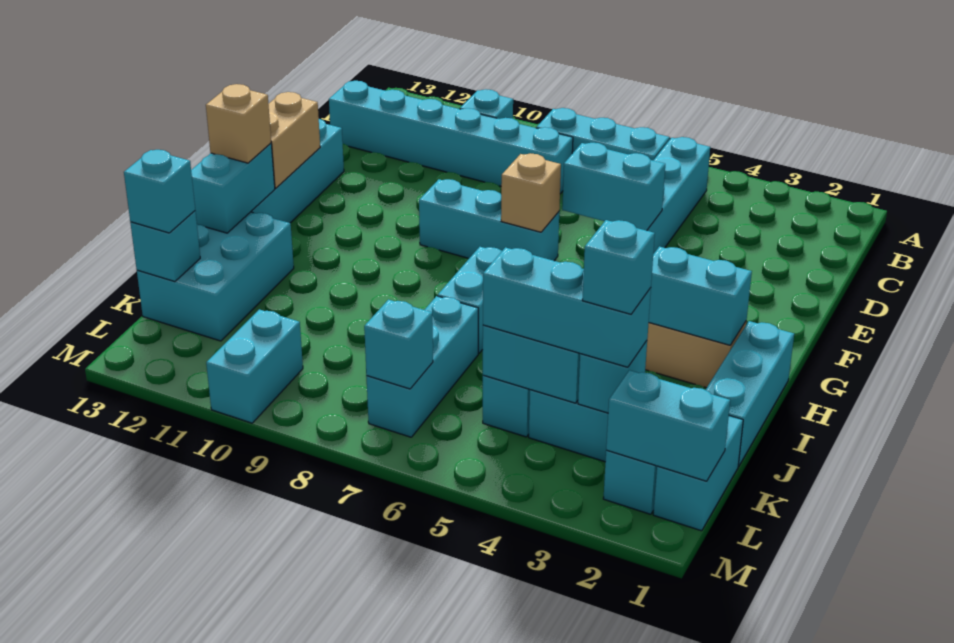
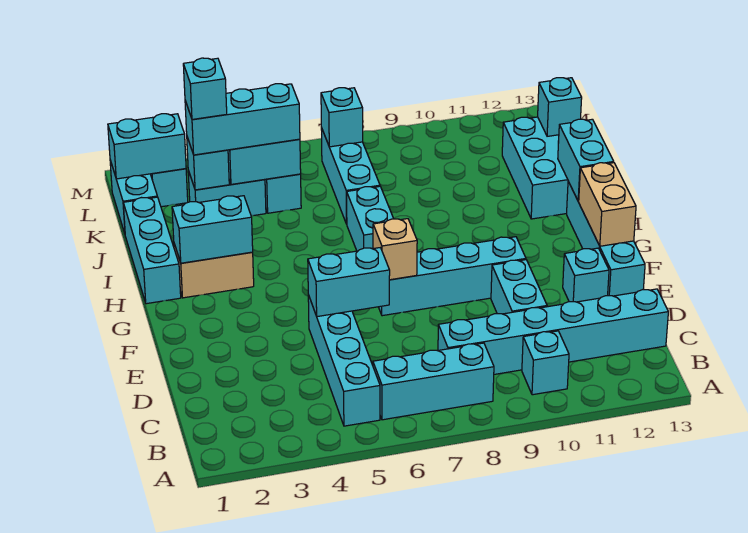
cyan brick F7:F9 level 1 -> cyan brick F7:F10 level 1
tan brick H13 level 3 -> none
cyan brick K13 level 3 -> cyan brick E12 level 1
cyan brick L10:M10 level 1 -> cyan brick D10:E10 level 1

